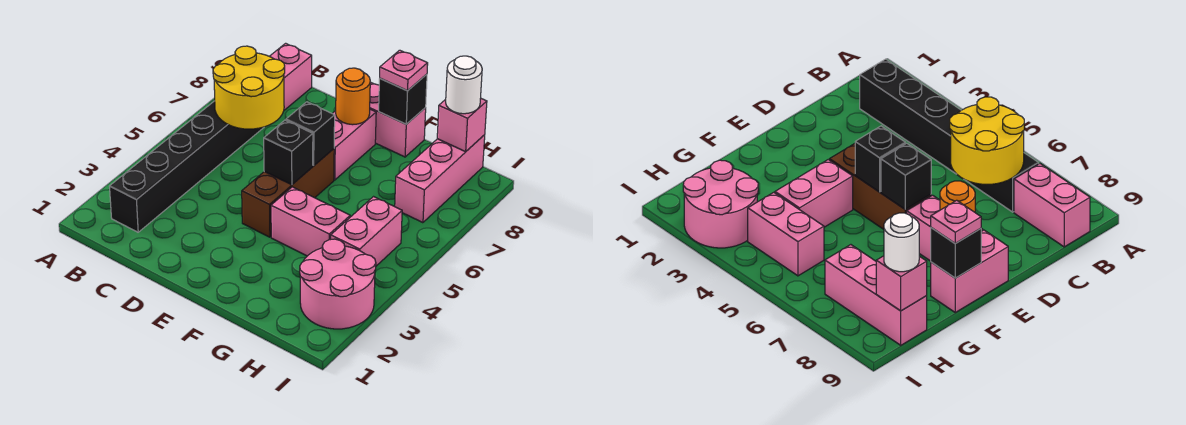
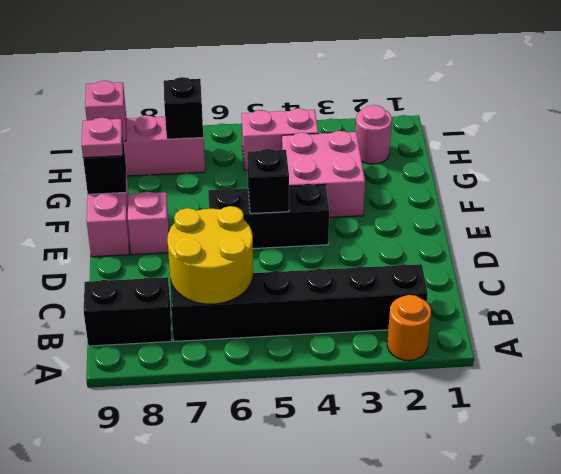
pink brick B8:B9 level 1 -> black brick B8:B9 level 1
brown brick E4:E6 level 1 -> black brick E4:E6 level 1
black brick E6 level 2 -> black brick H7 level 2
pink brick E7:E8 level 1 -> pink brick E8 level 1
orange round brick E8 level 2 -> orange round brick A2 level 1
pink brick F4:G4 level 1 -> pink brick F3:G4 level 1
pink round brick H2:I3 level 1 -> pink round brick H2 level 1
white round brick H9 level 3 -> none

